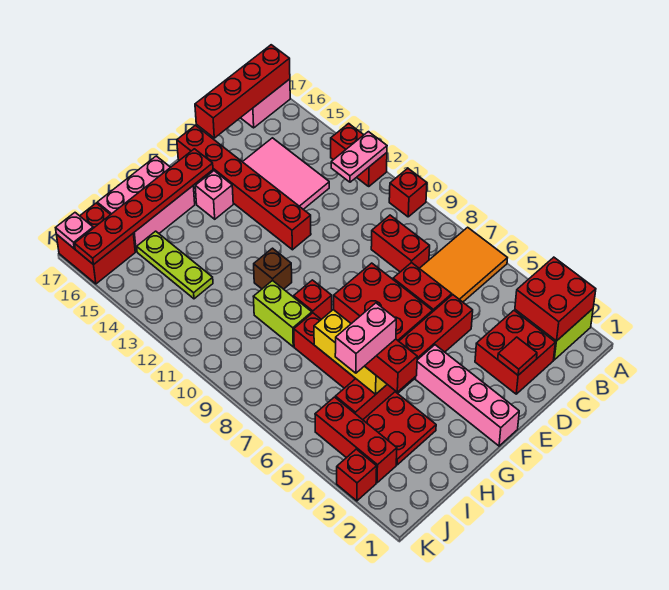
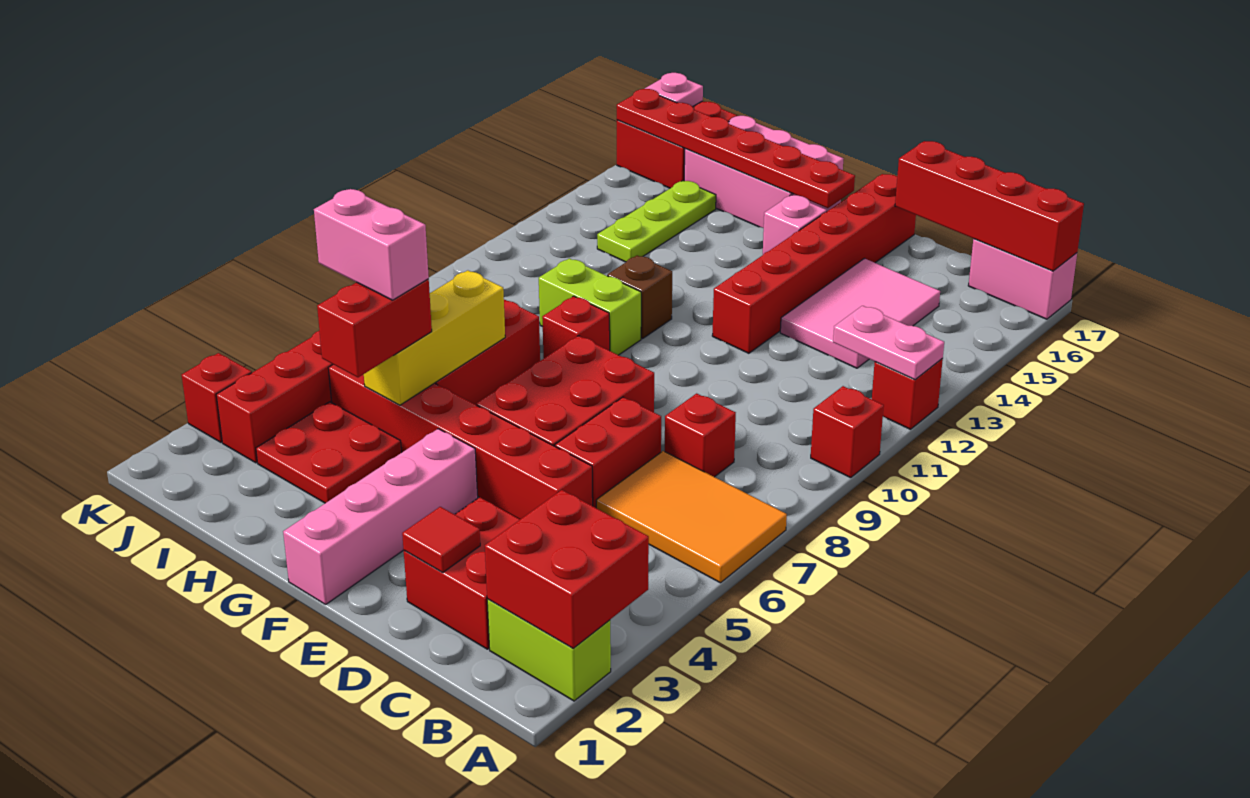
red brick A12:A13 level 1 -> red brick A12 level 1
red brick C8:C9 level 1 -> red brick C8 level 1
lime brick H9:H10 level 1 -> lime brick G10:H10 level 1

